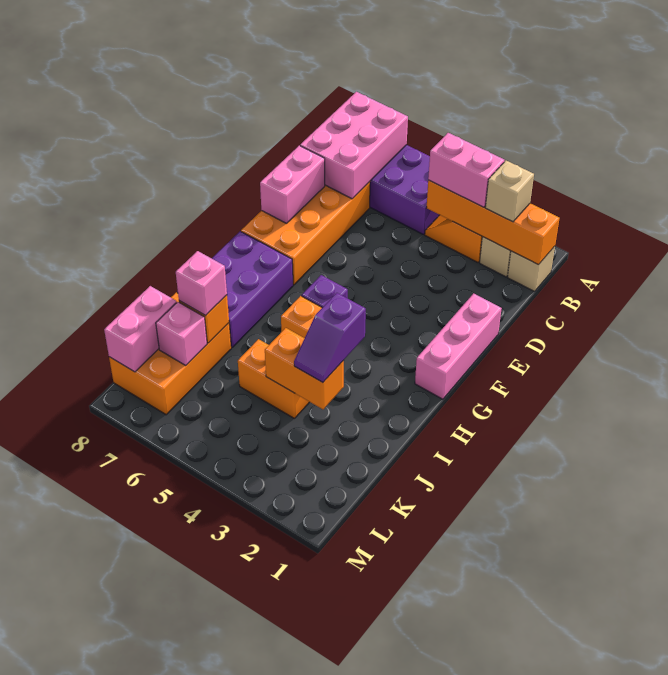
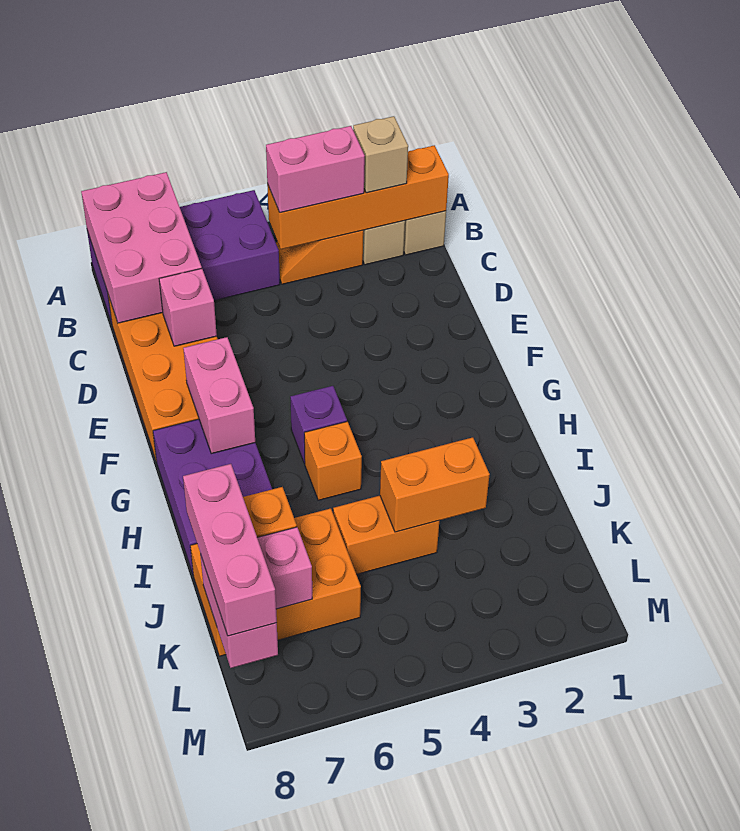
pink brick D8:E8 level 2 -> pink brick F7:G7 level 2
pink brick E1:G1 level 1 -> pink brick J8:L8 level 3
purple slope I3:J3 level 3 top I -> none
orange brick J7:L8 level 1 -> orange brick J6:K8 level 1
pink brick J7 level 3 -> pink brick D7 level 2

